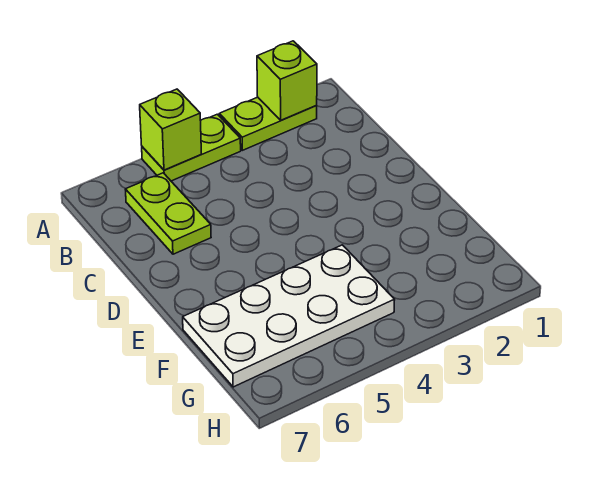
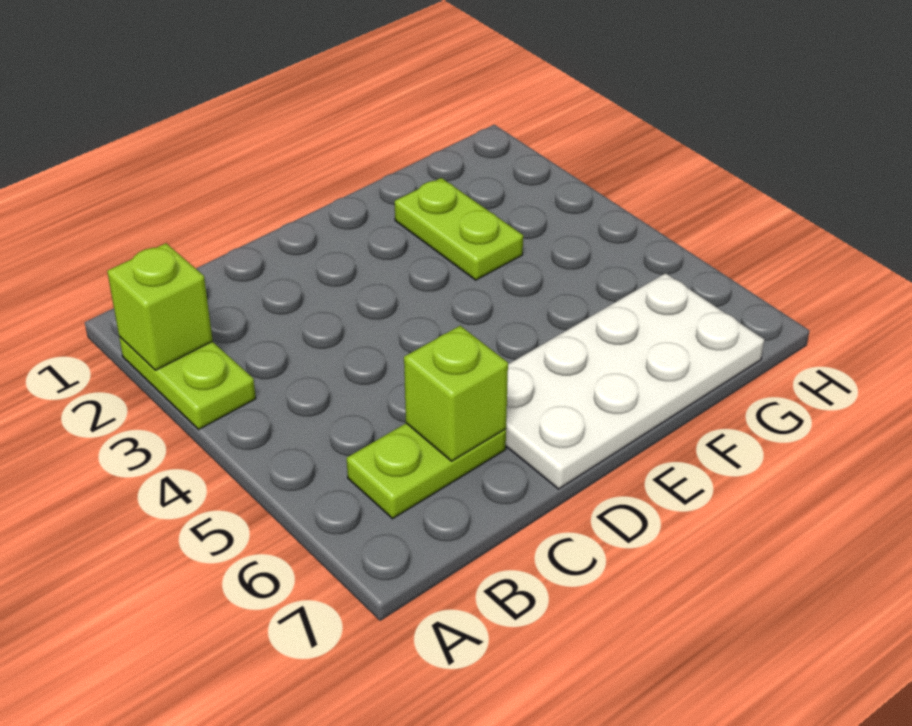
lime plate A4:A5 level 1 -> lime plate F2:F3 level 1
lime brick A5 level 2 -> lime brick C6 level 2
white plate F4:G7 level 1 -> white plate D6:G7 level 1

